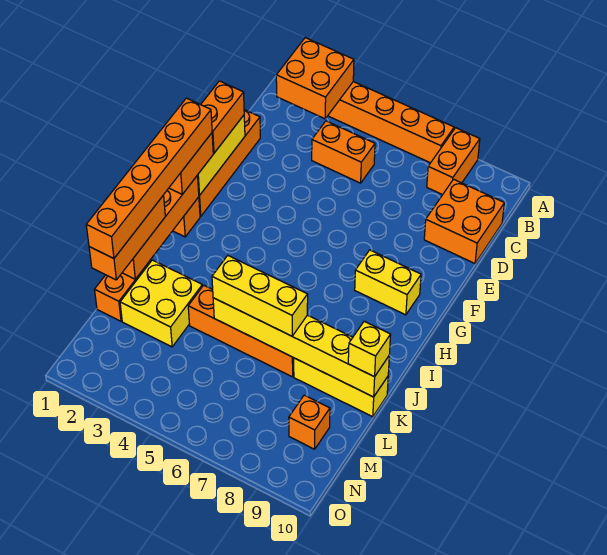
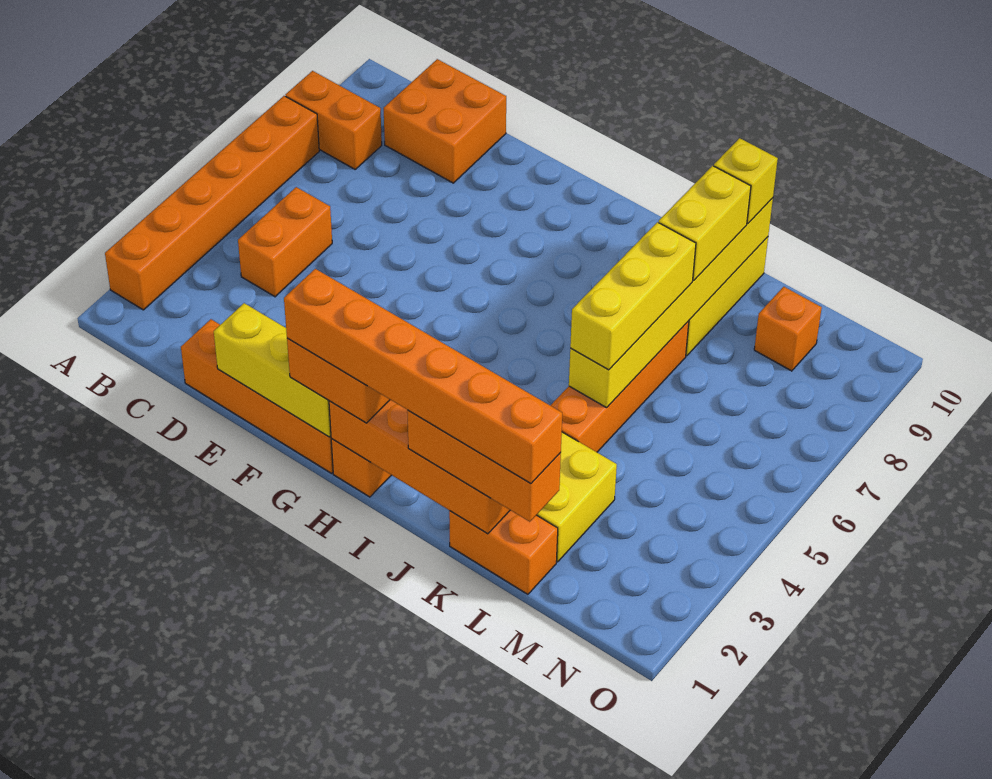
orange brick A2:B3 level 2 -> none
orange brick E1:F1 level 3 -> none
yellow brick G8:G9 level 1 -> yellow brick K8:K9 level 3

